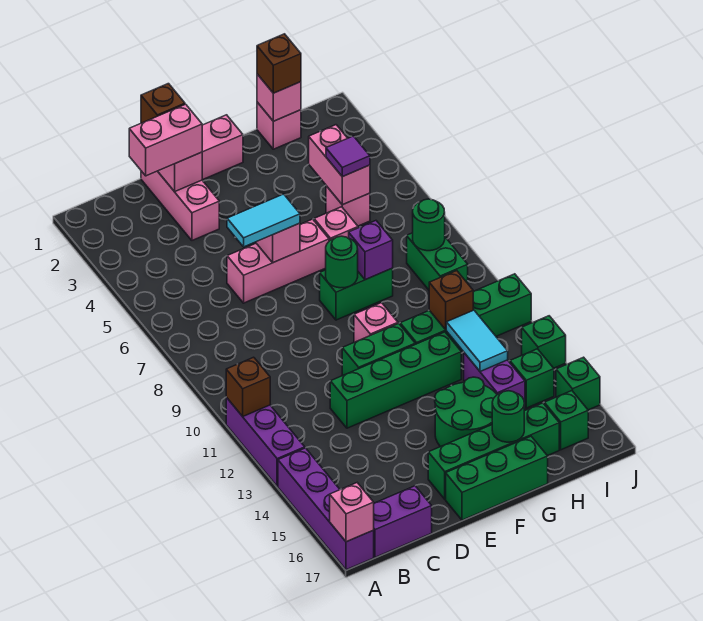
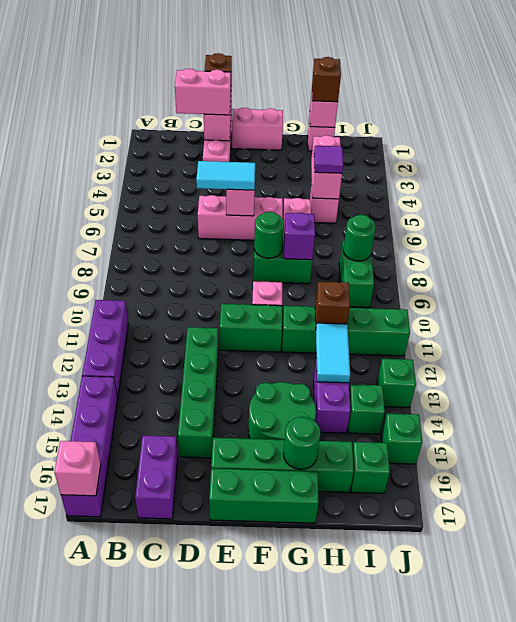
brown brick A11 level 2 -> none
purple brick B17:C17 level 1 -> purple brick C16:C17 level 1
green brick D12:G12 level 1 -> green brick D12:D15 level 1

